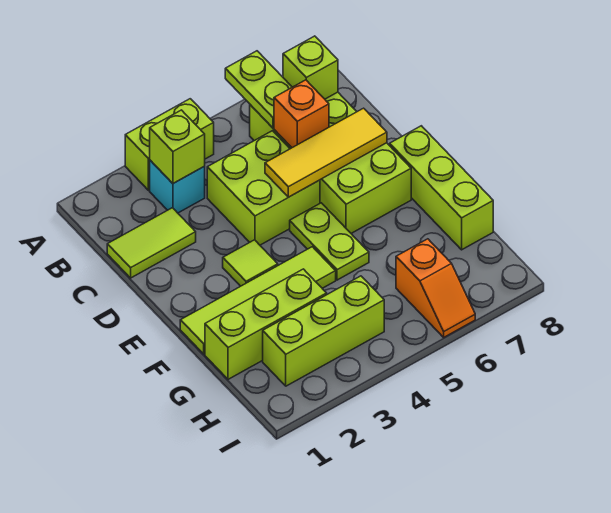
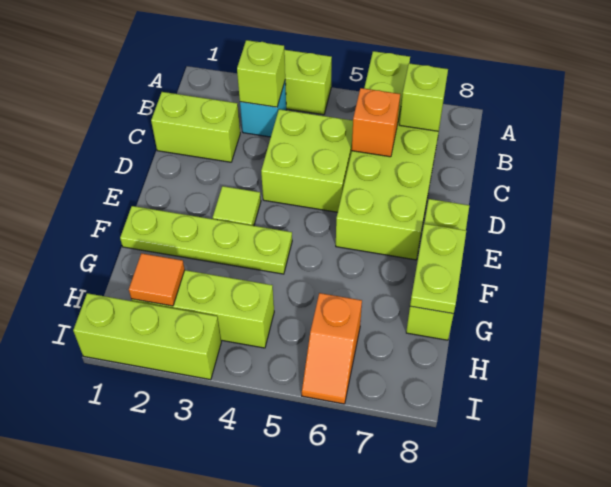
lime tile C1:C2 level 1 -> lime brick C1:C2 level 1
yellow tile D5:D7 level 2 -> none
lime plate E5:F5 level 1 -> lime plate F8:G8 level 2
lime tile F1:F4 level 1 -> lime plate F1:F4 level 1
lime brick G1:G3 level 1 -> lime brick I1:I3 level 1
none -> orange tile H2 level 2

